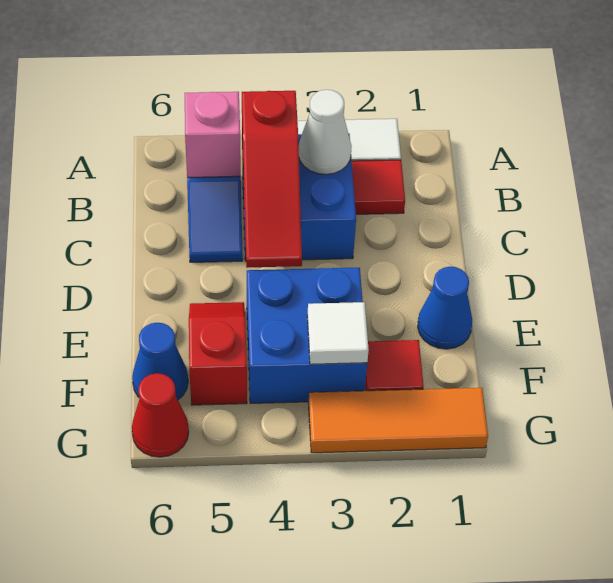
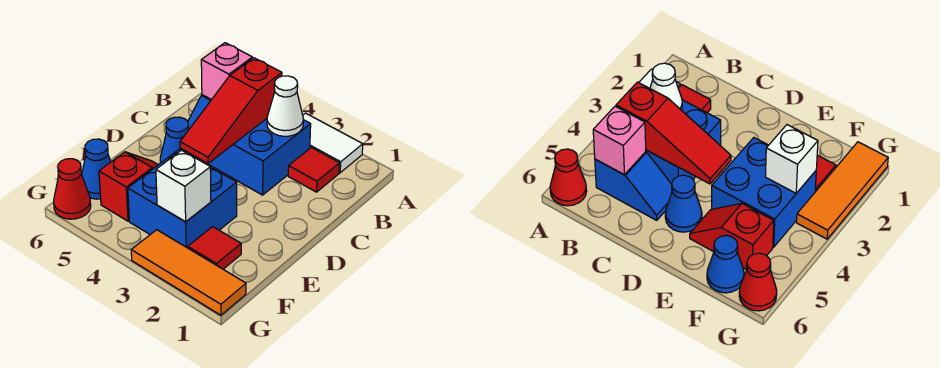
none -> red cone A6 level 1
blue cone E1 level 1 -> blue cone D5 level 1
white tile F3 level 2 -> white brick F3 level 2

